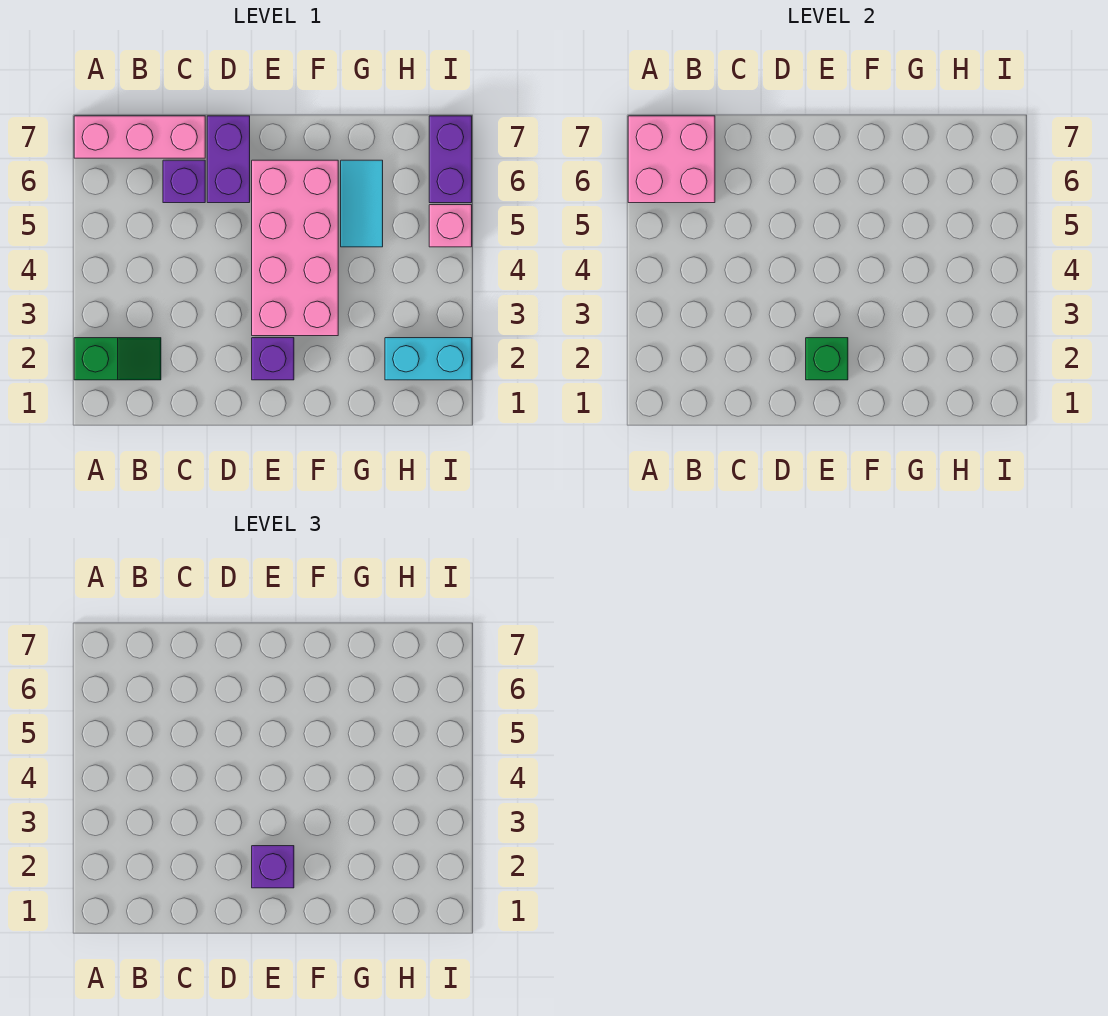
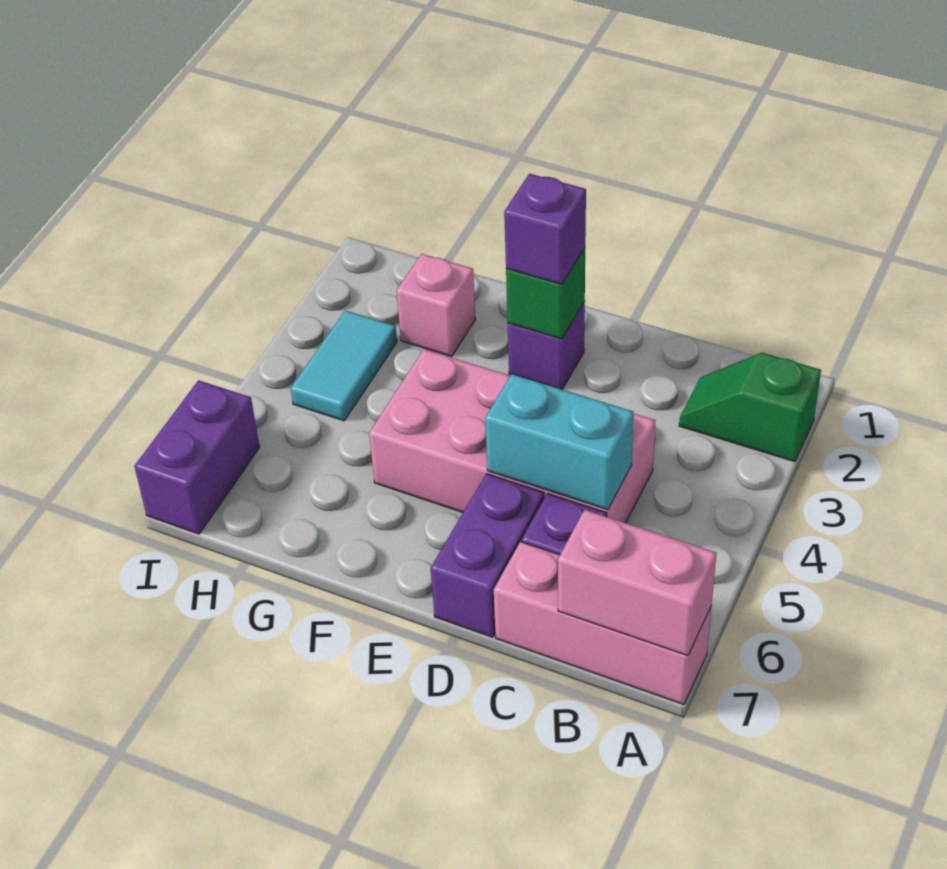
pink brick A6:B7 level 2 -> pink brick A7:B7 level 2
pink brick E3:F6 level 1 -> pink brick C4:F5 level 1
cyan tile G5:G6 level 1 -> cyan tile H3:H4 level 1
cyan brick H2:I2 level 1 -> cyan brick C5:D5 level 2
pink brick I5 level 1 -> pink brick G2 level 1

